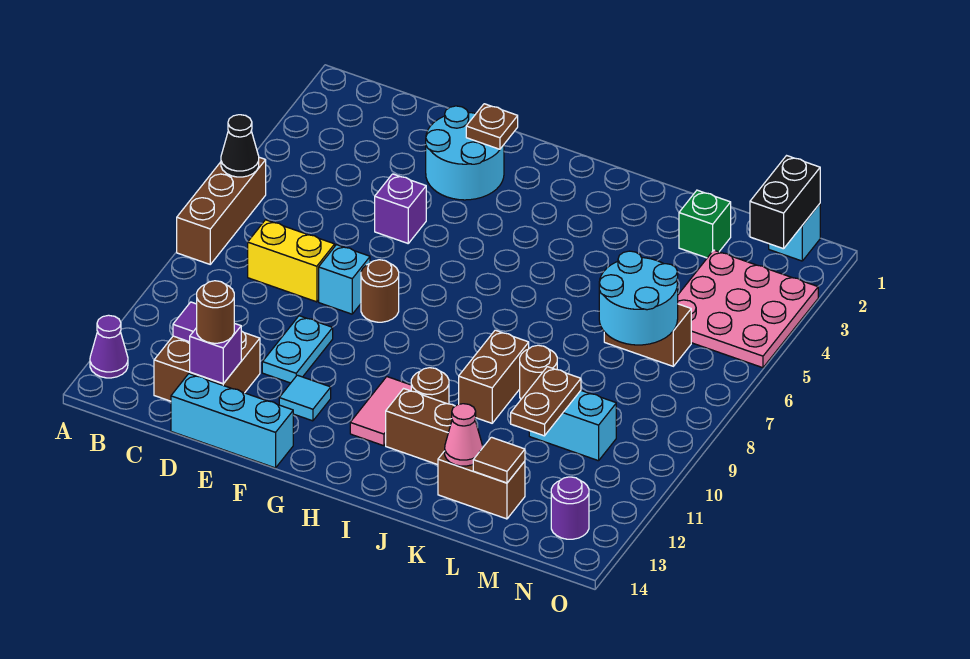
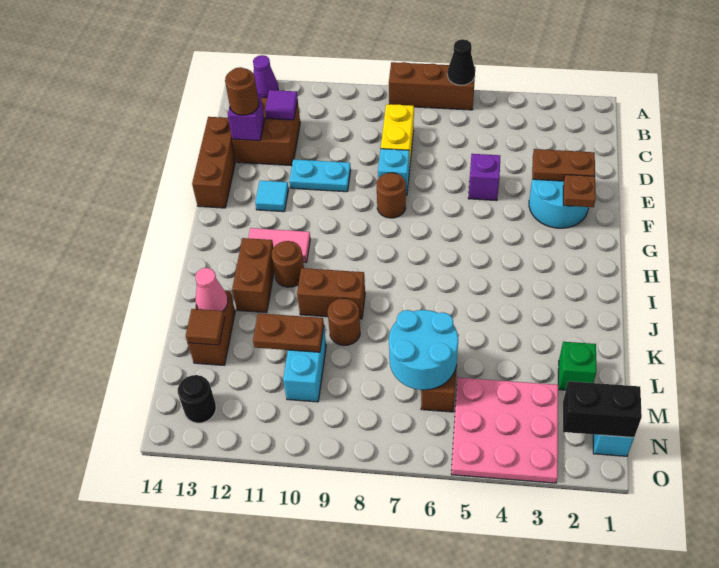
cyan brick D14:F14 level 1 -> brown brick D14:F14 level 1
none -> brown plate E2:E3 level 2
purple round brick N13 level 1 -> black round brick N13 level 1

